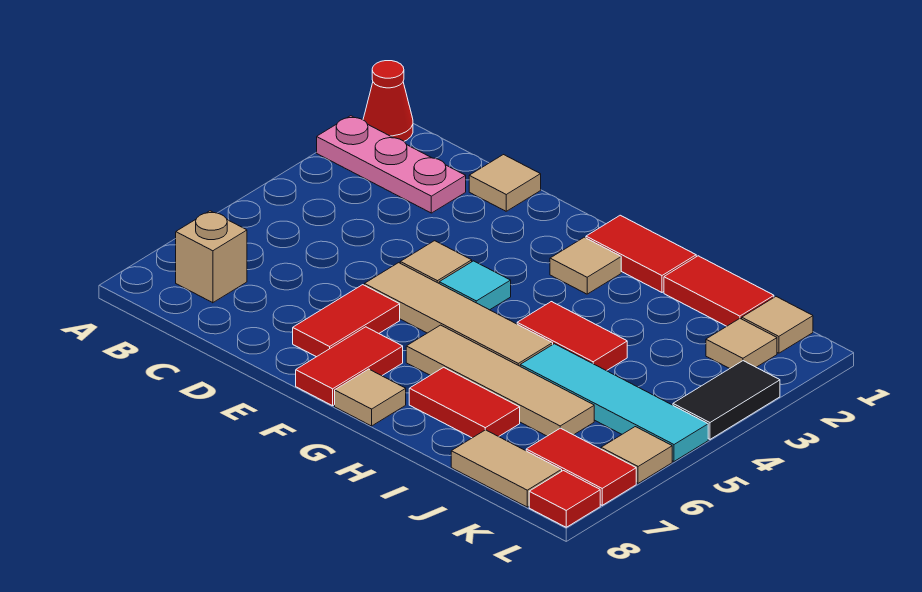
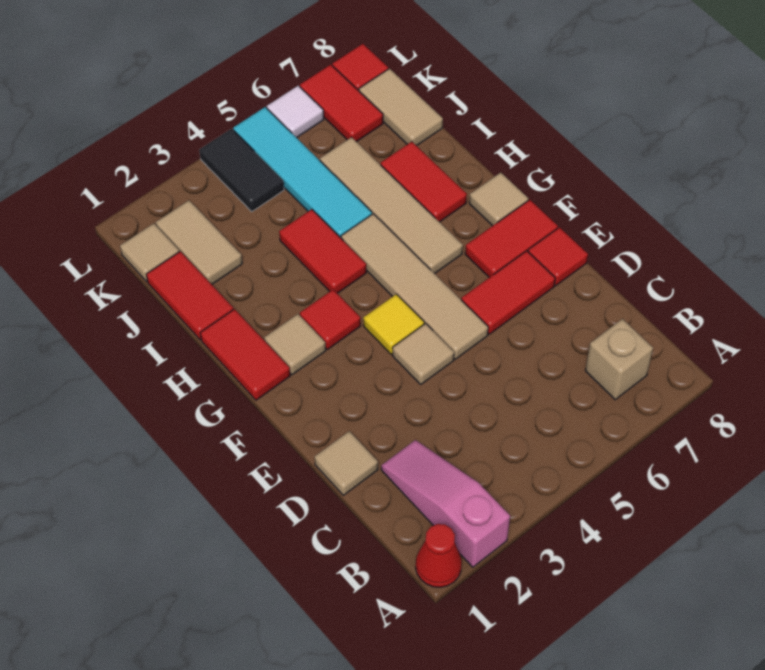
pink plate A2:C2 level 1 -> pink slope A2:C2 level 1 top A
none -> red tile E8 level 1
cyan tile F4 level 1 -> yellow tile F4 level 1
none -> red tile G3 level 1
tan tile K2 level 1 -> tan tile J2:K2 level 1
black tile L3:L4 level 1 -> black tile K4:L4 level 1
tan tile L6 level 1 -> white tile L6 level 1

